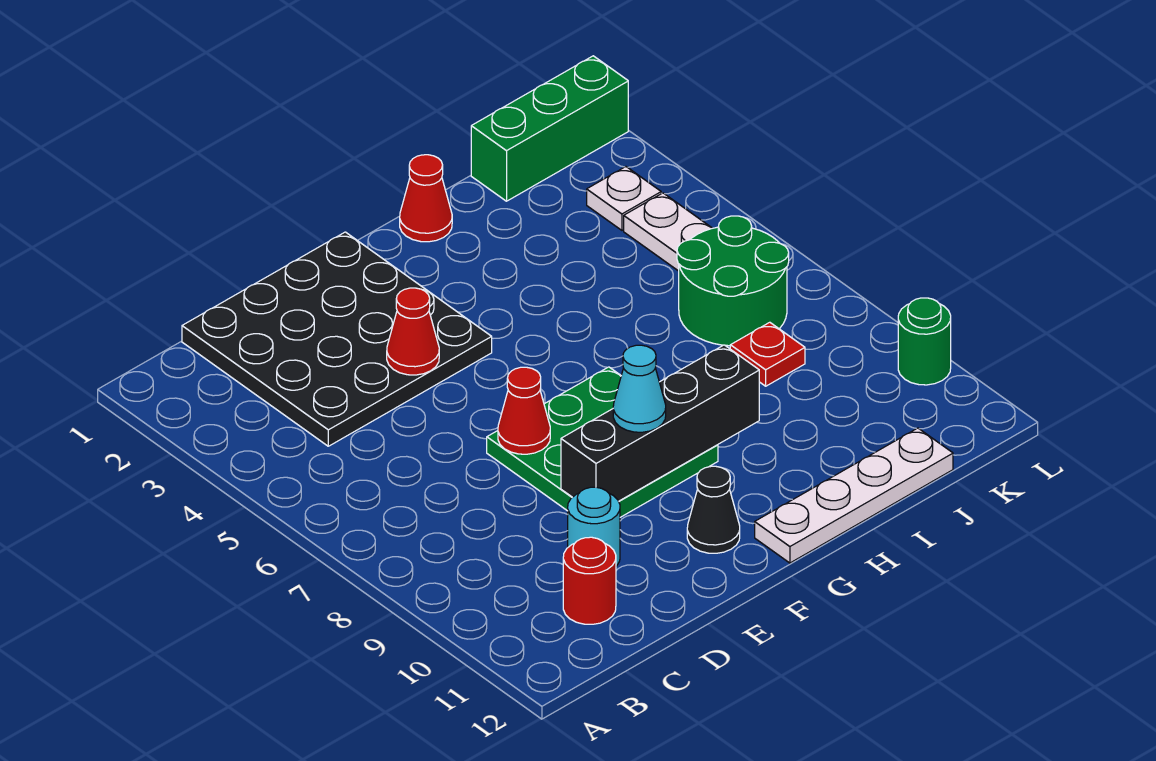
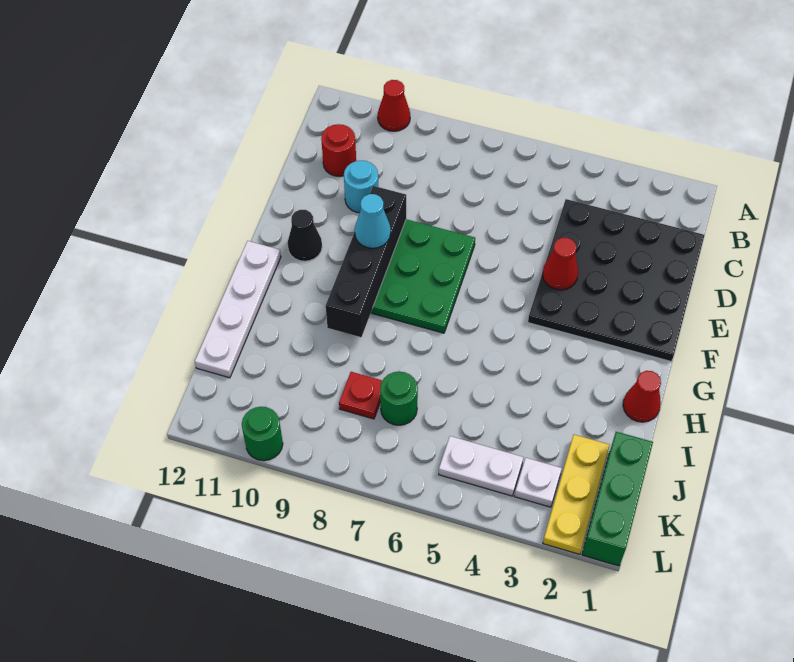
red cone E7 level 2 -> red cone A10 level 1
none -> yellow plate J2:L2 level 1
green round brick J6:K7 level 1 -> green round brick J7 level 1

